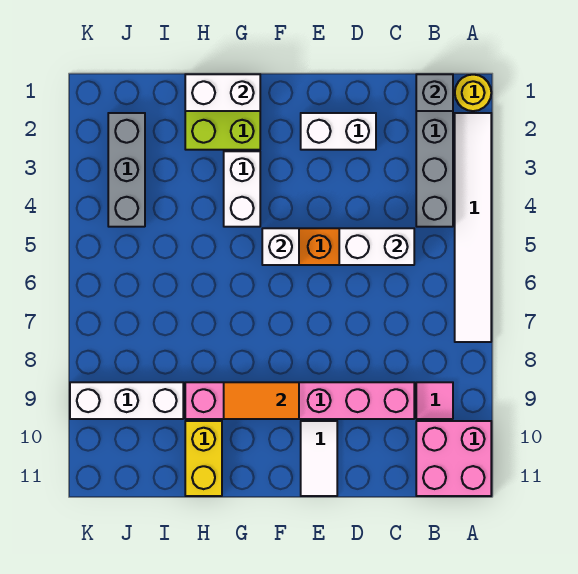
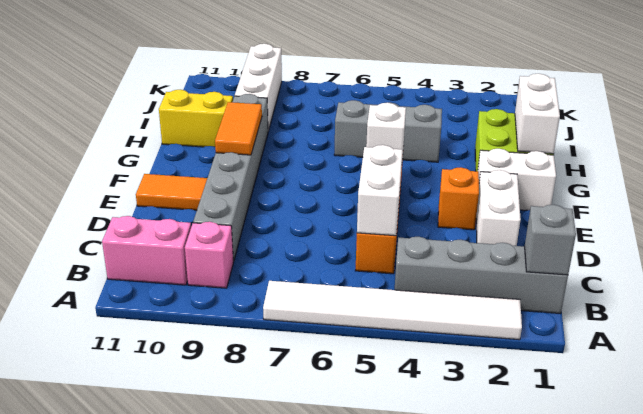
yellow round brick A1 level 1 -> none
pink brick A10:B11 level 1 -> pink brick B10:B11 level 1
pink tile B9 level 1 -> pink brick B9 level 1
pink brick C9:H9 level 1 -> grey brick C9:H9 level 1
none -> orange brick E3 level 1
white tile E10:E11 level 1 -> orange tile E10:E11 level 1
white brick G3:G4 level 1 -> white brick F1:F2 level 1
grey brick J2:J4 level 1 -> grey brick H4:H6 level 1

